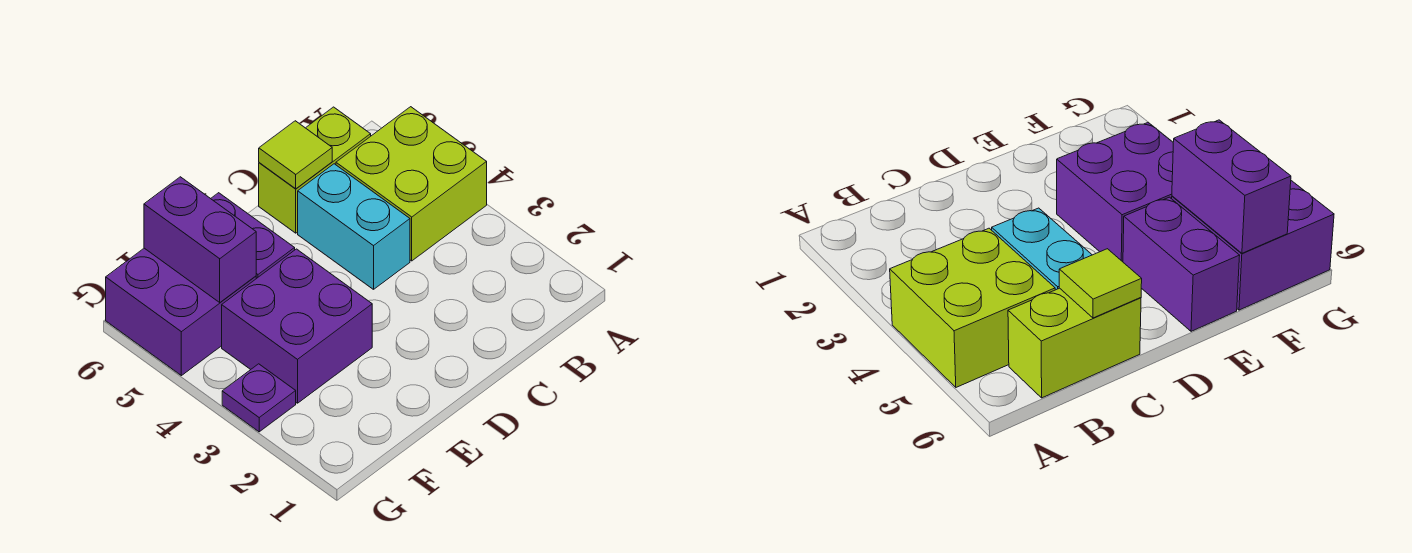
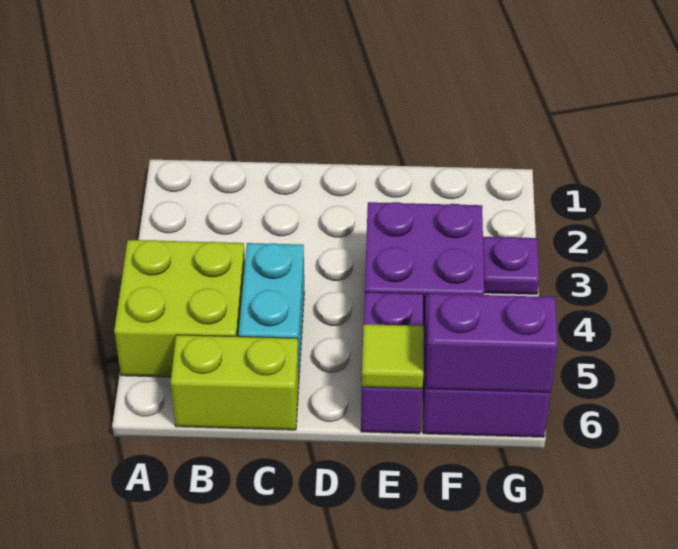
lime tile C6 level 2 -> lime tile E6 level 2
purple brick F5:F6 level 2 -> purple brick F6:G6 level 2

